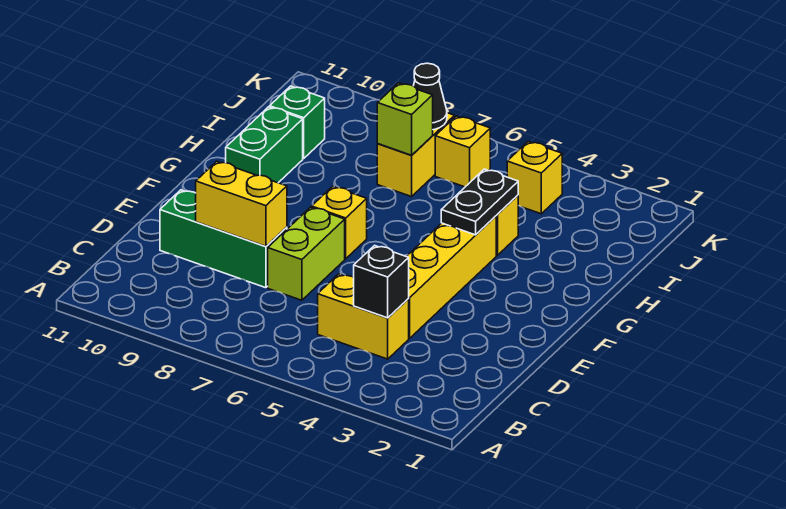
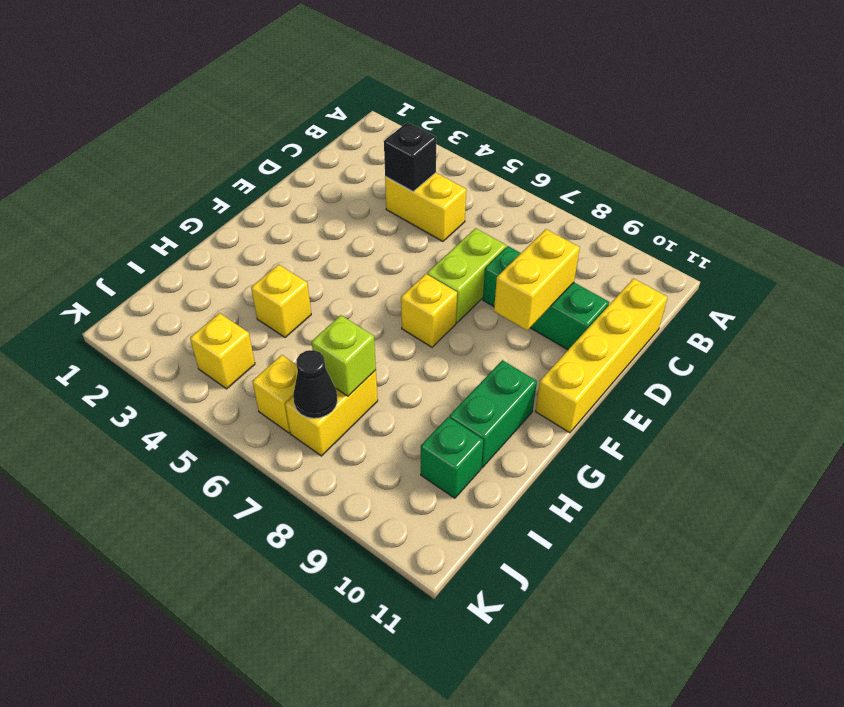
yellow brick D4:G4 level 1 -> yellow brick C11:F11 level 1
yellow brick D8:D9 level 2 -> yellow brick D9:E9 level 2
black plate G4:H4 level 2 -> none

